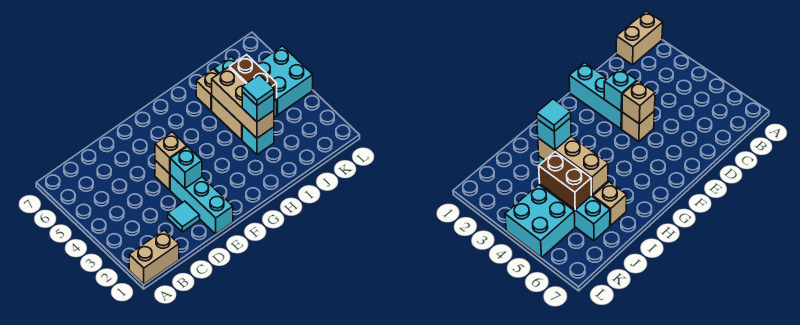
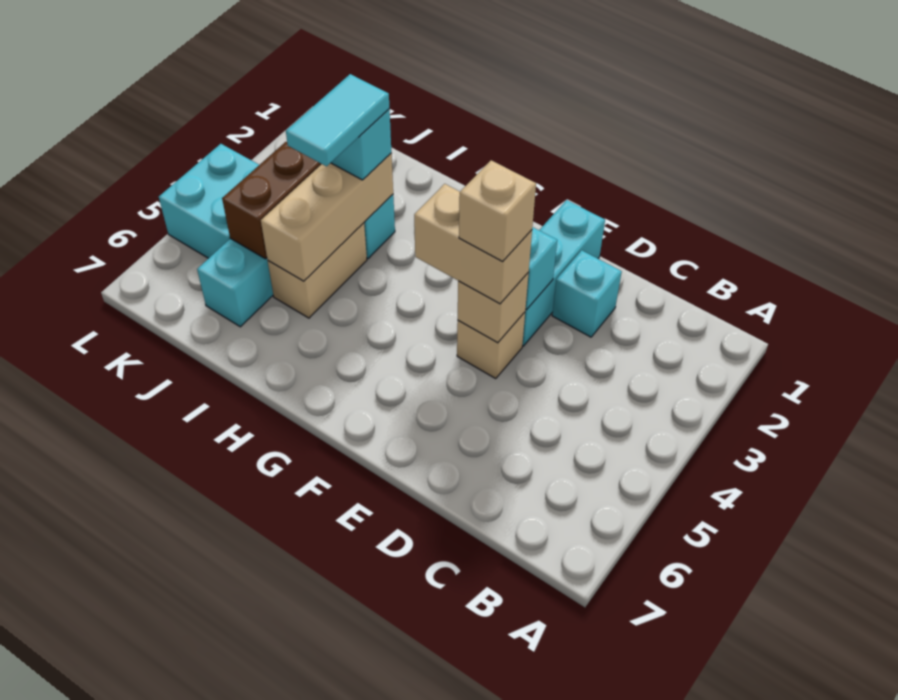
tan brick A1:B1 level 1 -> tan brick E4:F4 level 3
cyan tile D2 level 1 -> cyan brick D2 level 1
cyan tile I3 level 4 -> cyan tile I3:I4 level 4
tan brick I6 level 1 -> tan brick E4 level 4

